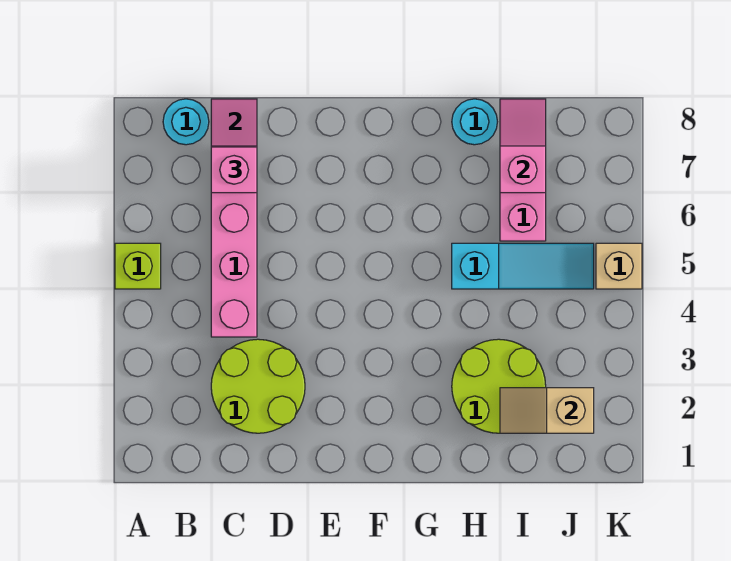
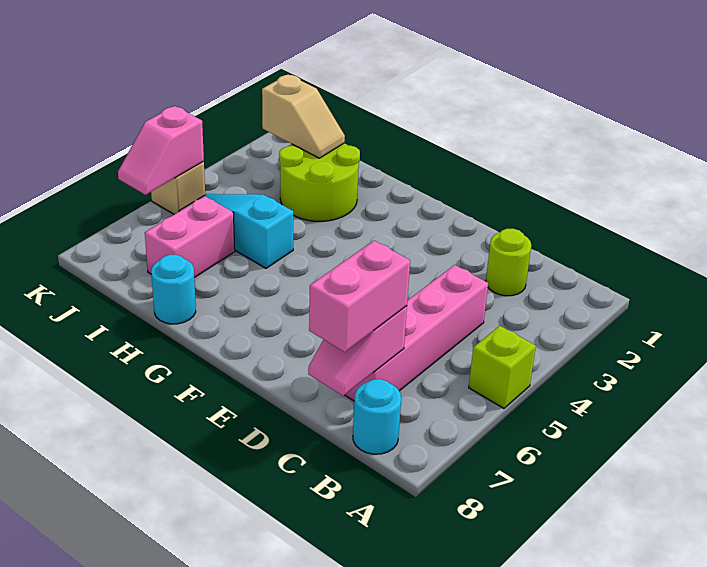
lime round brick C2:D3 level 1 -> lime round brick C2 level 1
pink brick C7 level 3 -> pink brick C7:C8 level 3
pink slope I7:I8 level 2 top 7 -> pink slope K5:K6 level 2 top 5

